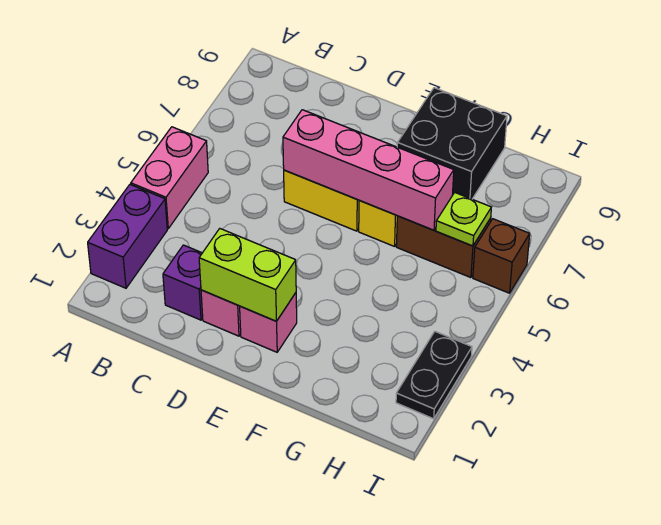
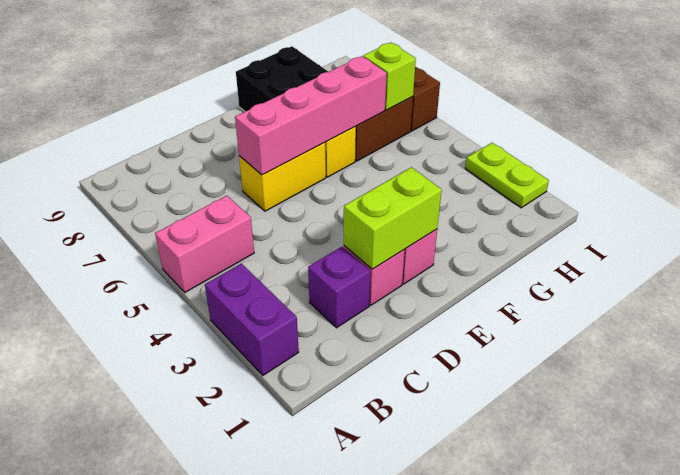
pink brick A4:A5 level 1 -> pink brick A5:B5 level 1
lime plate H6 level 2 -> lime brick H6 level 2
black plate I2:I3 level 1 -> lime plate I2:I3 level 1

